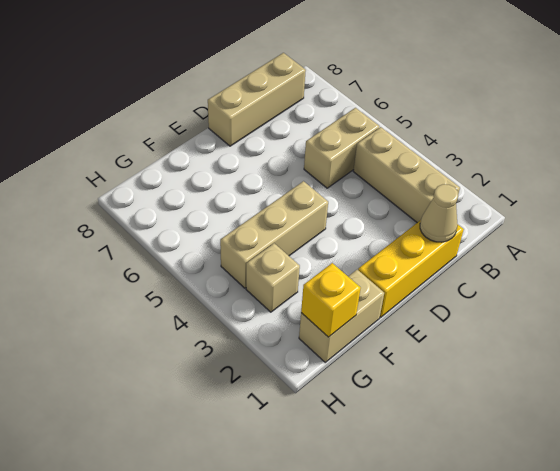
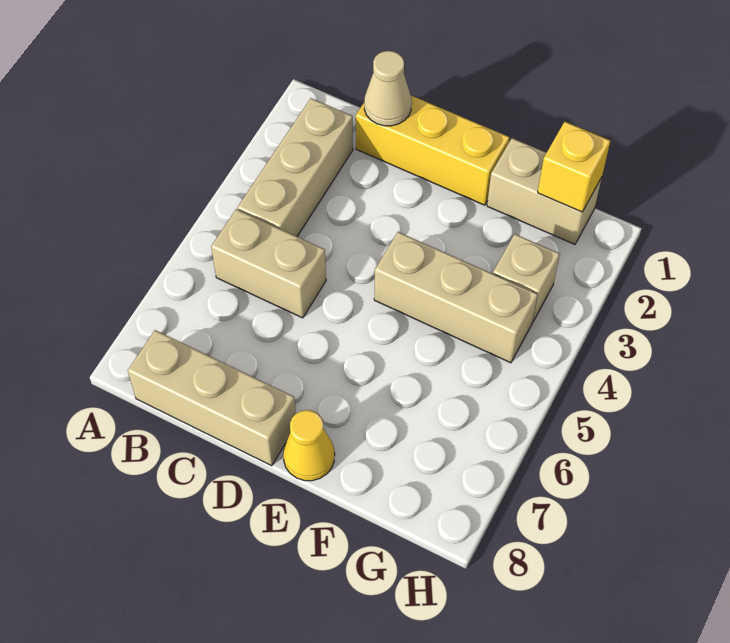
none -> yellow cone E8 level 1

